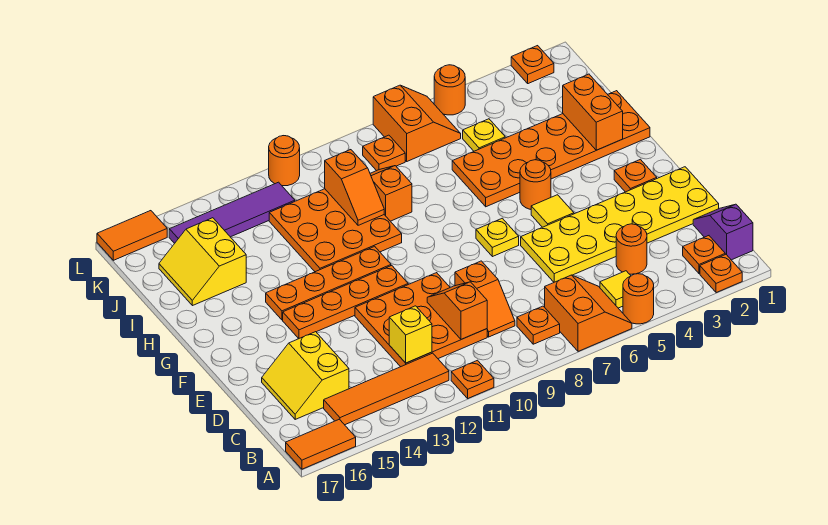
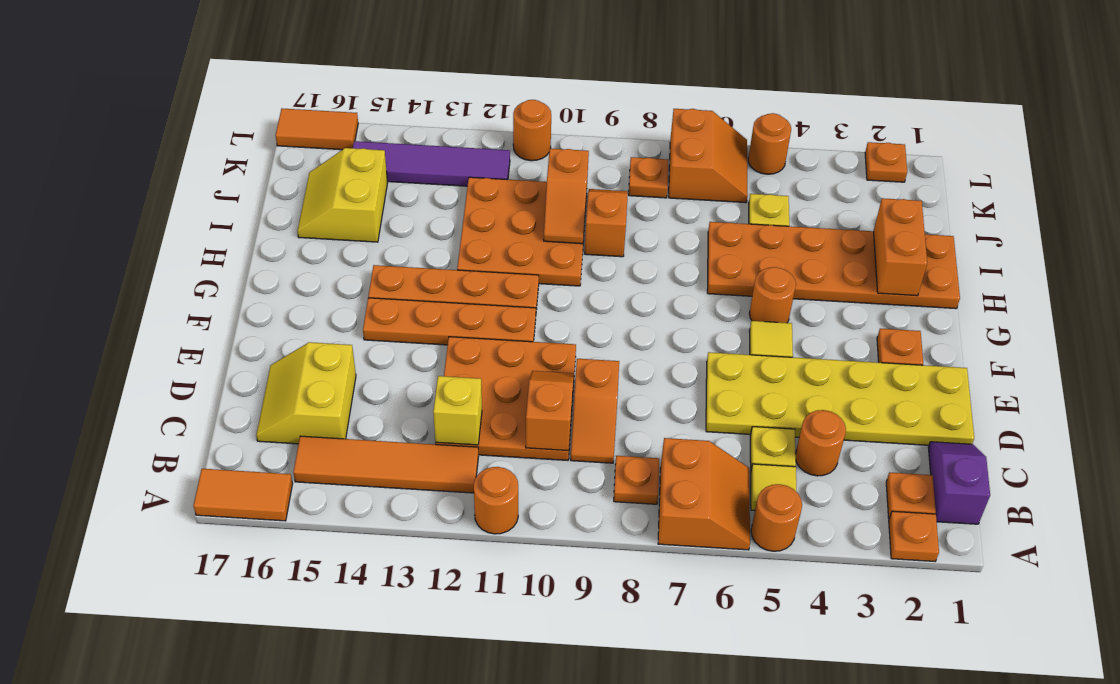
orange plate A11 level 1 -> orange round brick A11 level 1
yellow plate F7 level 1 -> yellow plate C5 level 1

